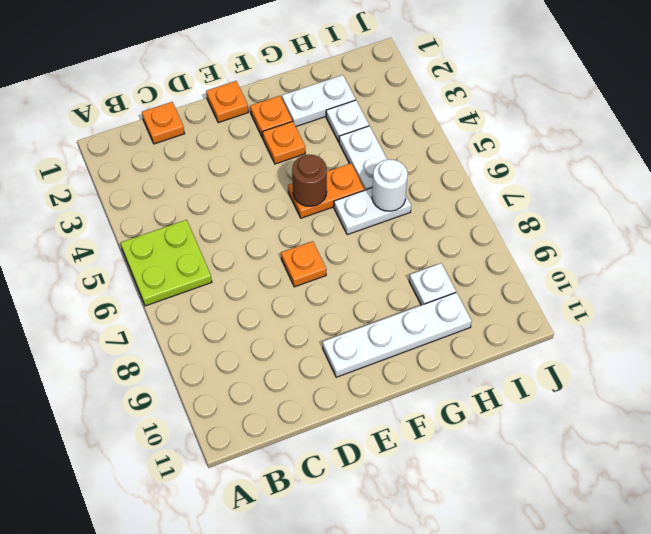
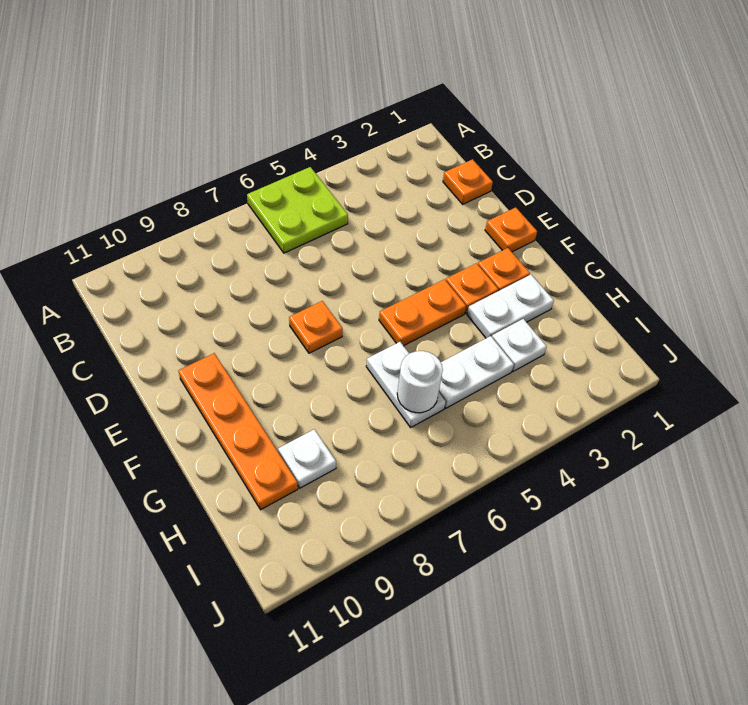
white plate E10:H10 level 1 -> orange plate E10:H10 level 1
orange plate F5:G5 level 1 -> orange plate F4:F5 level 1
brown round brick F5 level 2 -> none
white plate G2:H2 level 1 -> white plate G2:G3 level 1

